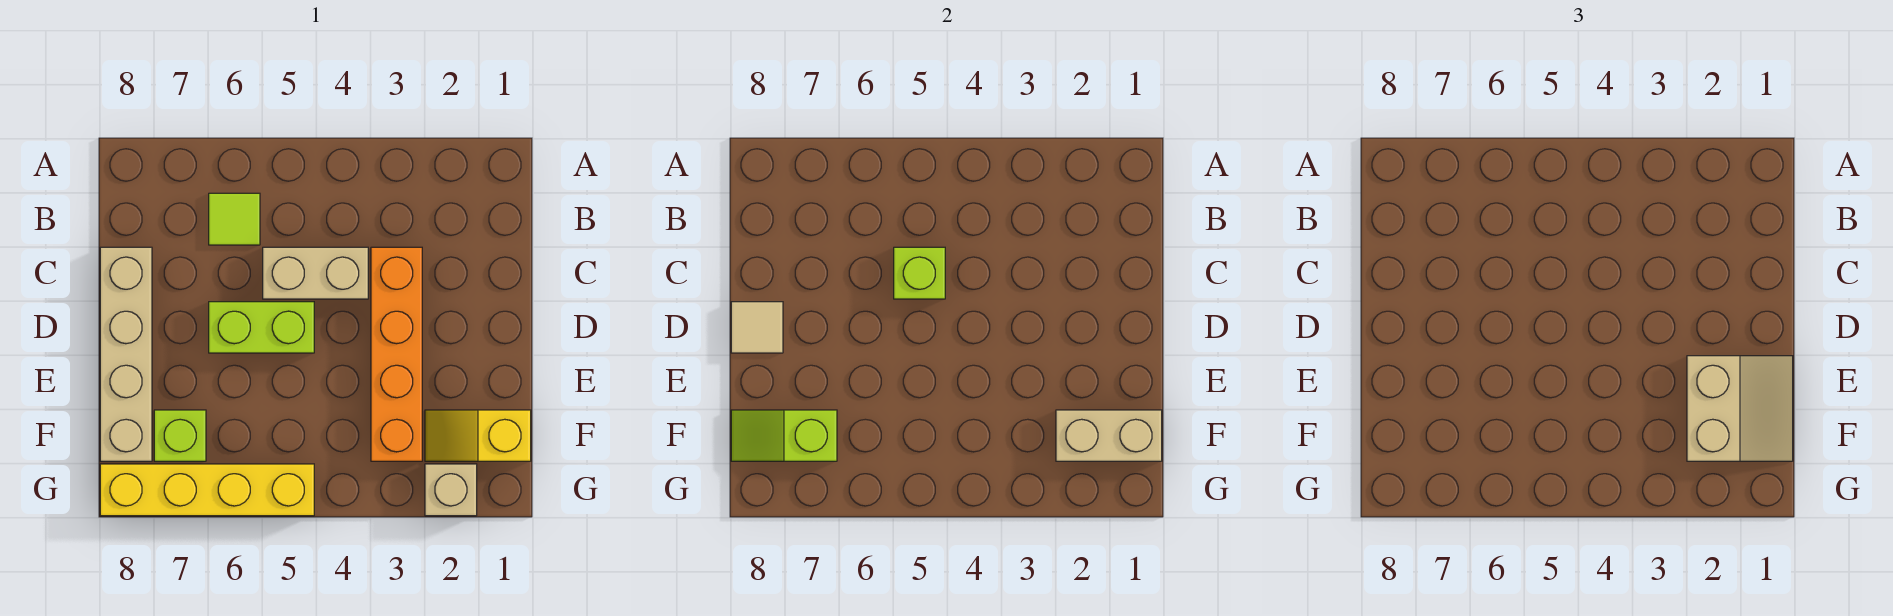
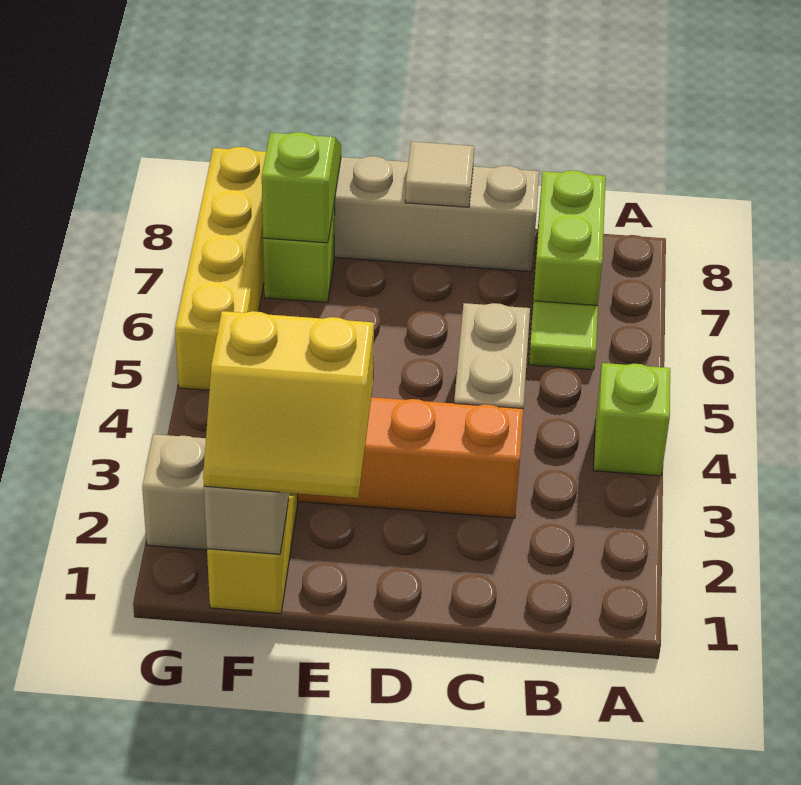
lime brick C5 level 2 -> lime brick A4 level 1
lime brick D5:D6 level 1 -> lime brick B7:B8 level 1
tan slope E1:F2 level 3 top 2 -> yellow slope E1:F2 level 3 top 2

